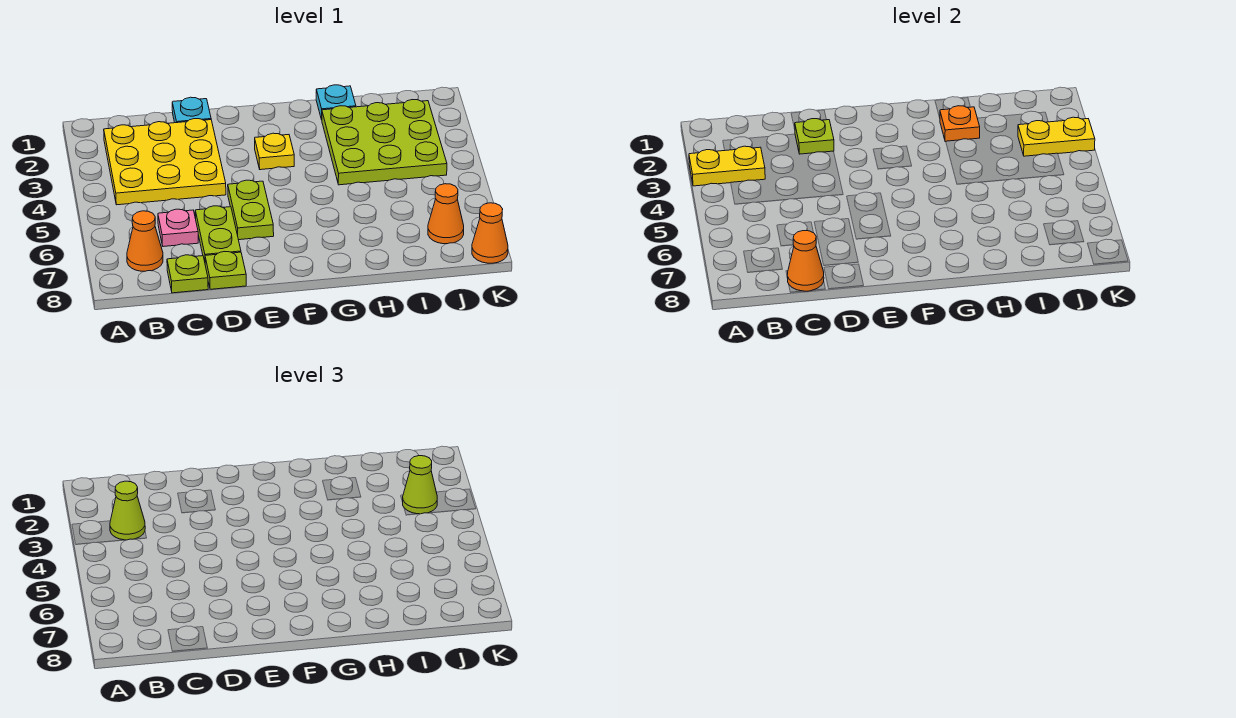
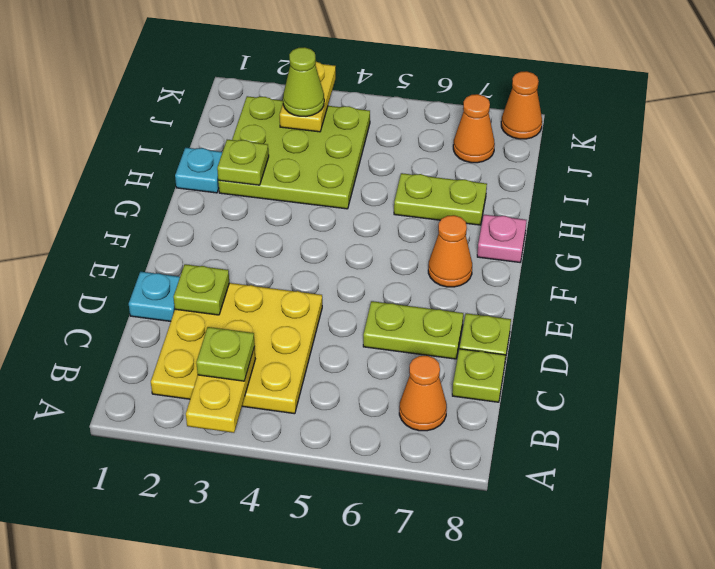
lime cone B3 level 3 -> lime plate B3 level 3
pink plate C6 level 1 -> pink plate G8 level 1
orange cone C8 level 2 -> orange cone F7 level 1
lime plate E5:E6 level 1 -> lime plate H6:H7 level 1
yellow plate F3 level 1 -> none
orange plate H2 level 2 -> lime plate H2 level 2

